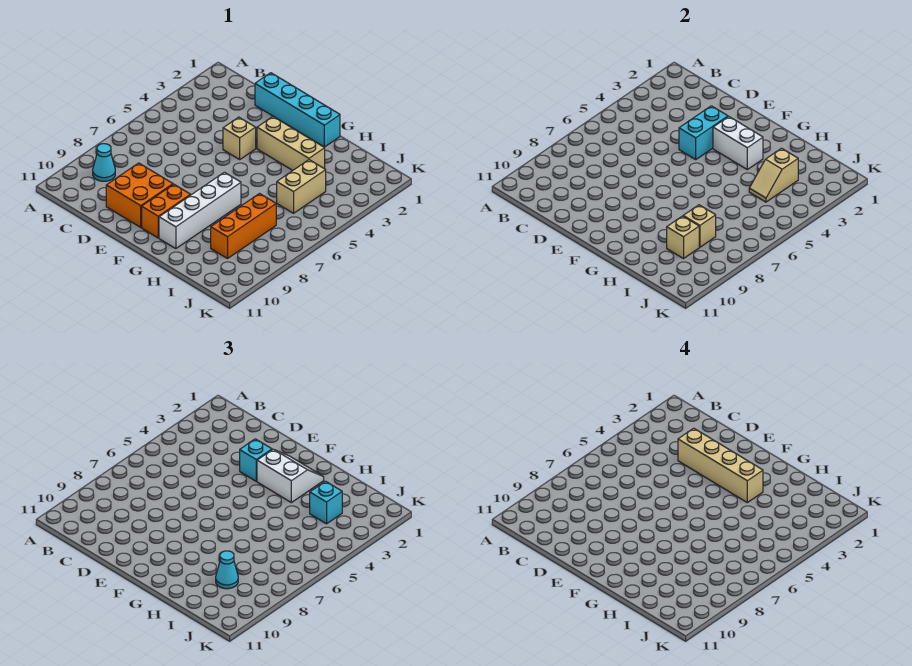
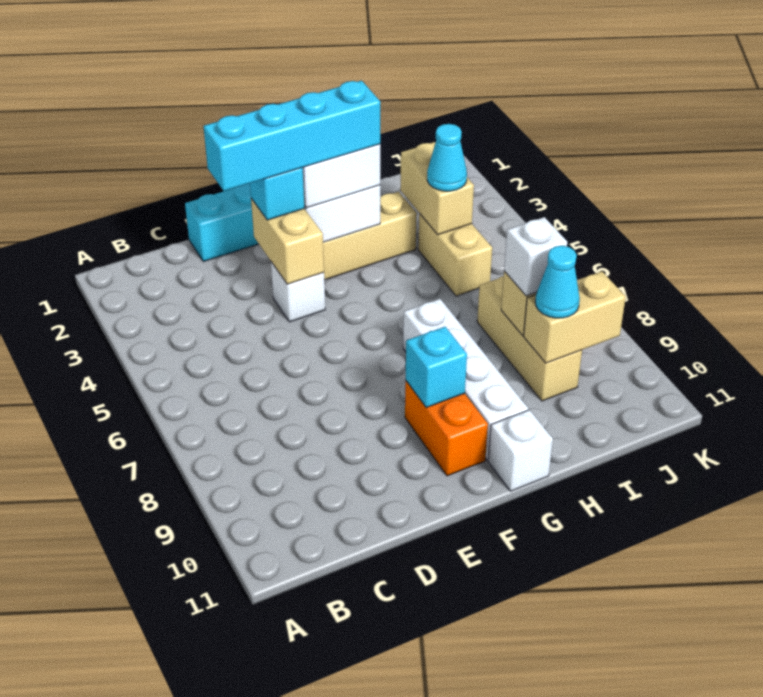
cyan cone B9 level 1 -> cyan cone I4 level 3
tan brick D3:G3 level 4 -> cyan brick D3:G3 level 4
orange brick D9:E10 level 1 -> none
cyan brick E3:E4 level 2 -> tan brick E3:E4 level 2
tan brick E4 level 1 -> white brick E4 level 1
none -> white brick G11 level 1
tan slope I3:I4 level 2 top 3 -> tan brick I3:I4 level 2
cyan brick I3 level 3 -> cyan brick F9 level 2
orange brick I7:I9 level 1 -> tan brick I7:I9 level 1
none -> white brick I8 level 3
tan brick I9 level 2 -> tan brick I9:J9 level 2

